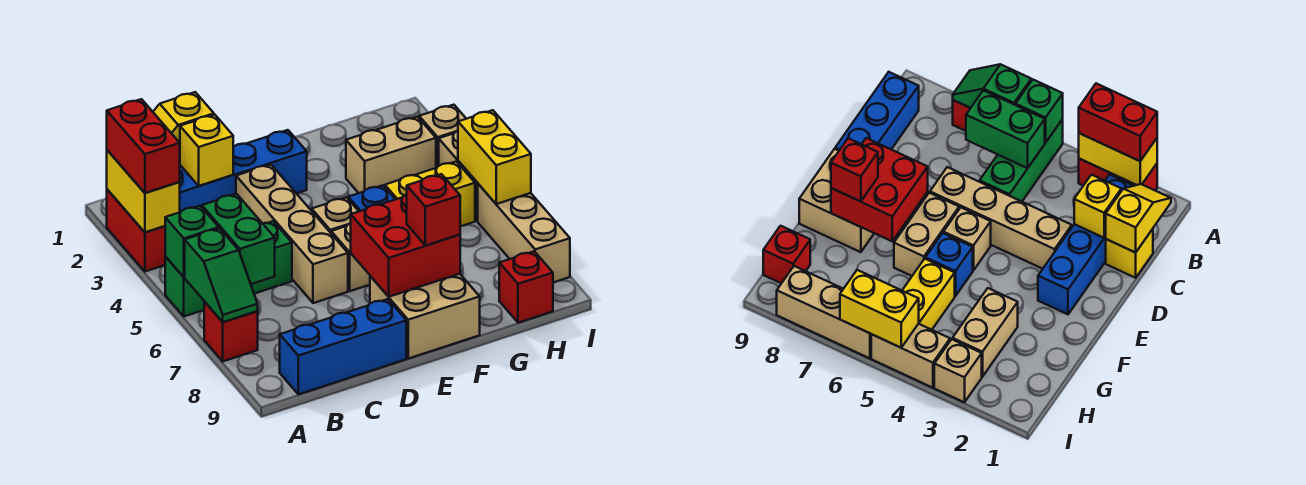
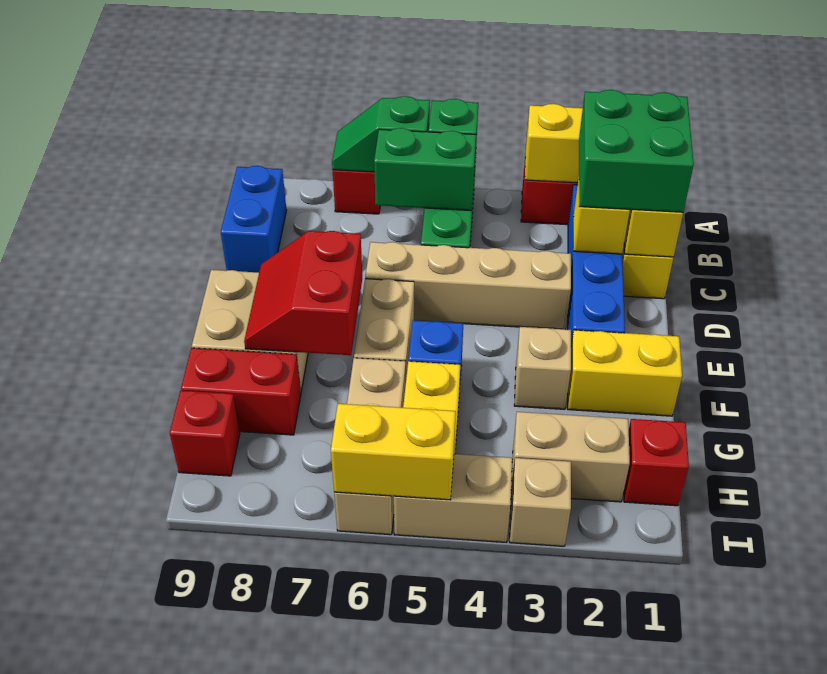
red brick A2:A3 level 3 -> red brick G8:G9 level 1
none -> green brick B1:C2 level 3
blue brick B9:D9 level 1 -> blue brick B9:C9 level 1
tan brick E5 level 1 -> tan brick F3 level 1
red brick E7:F8 level 2 -> red slope E7:F8 level 2 top 7
none -> yellow brick F1:F2 level 1
red brick F8 level 3 -> red brick H1 level 1
tan brick G3:H3 level 1 -> tan brick H2:H3 level 1
tan brick I6:I8 level 1 -> tan brick G6:I6 level 1

